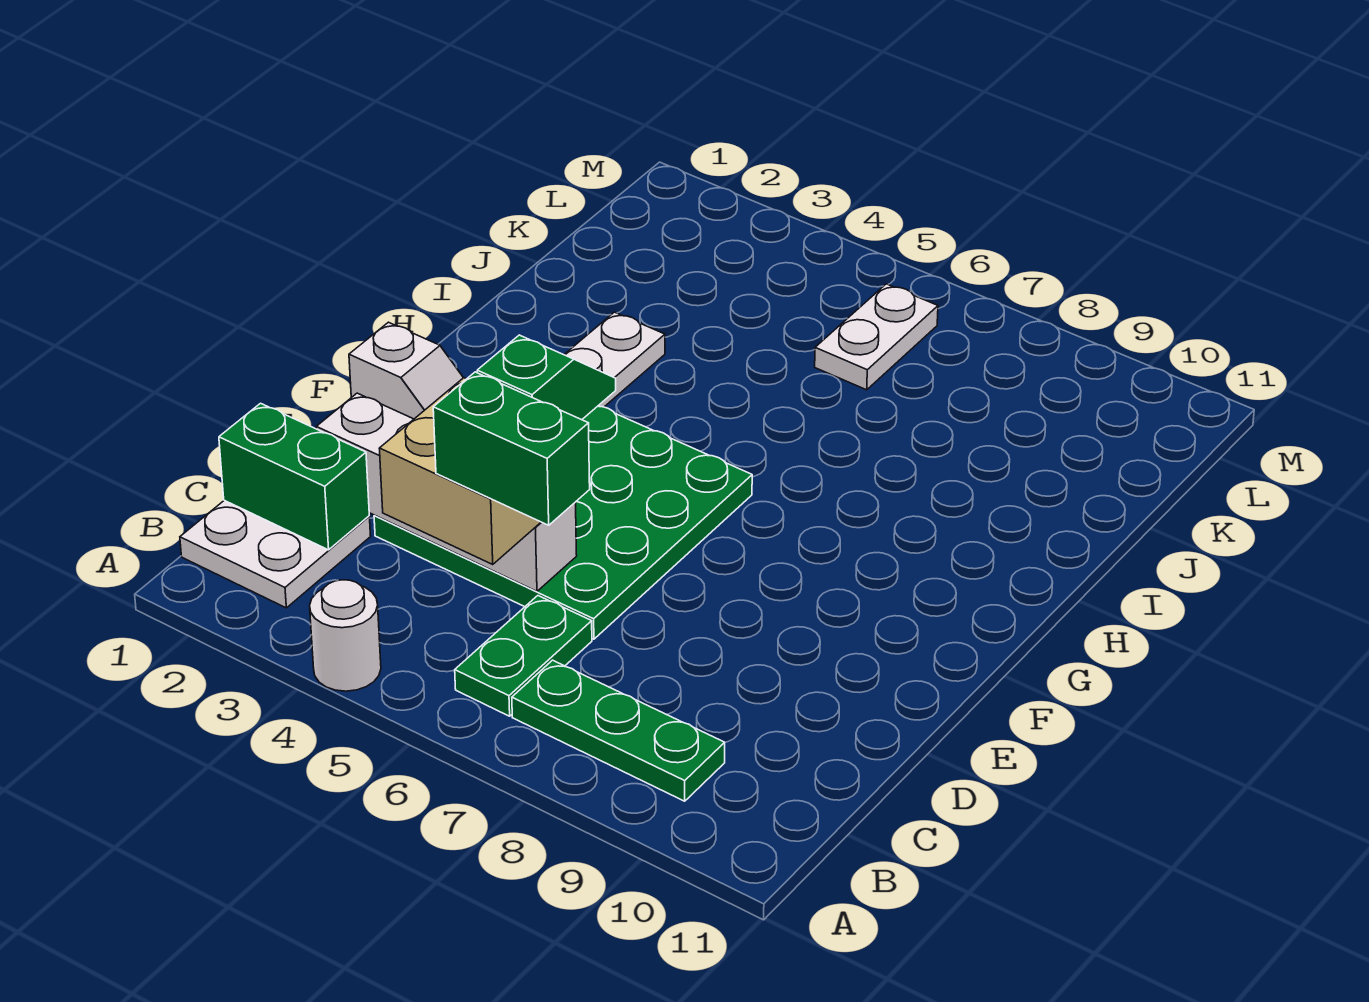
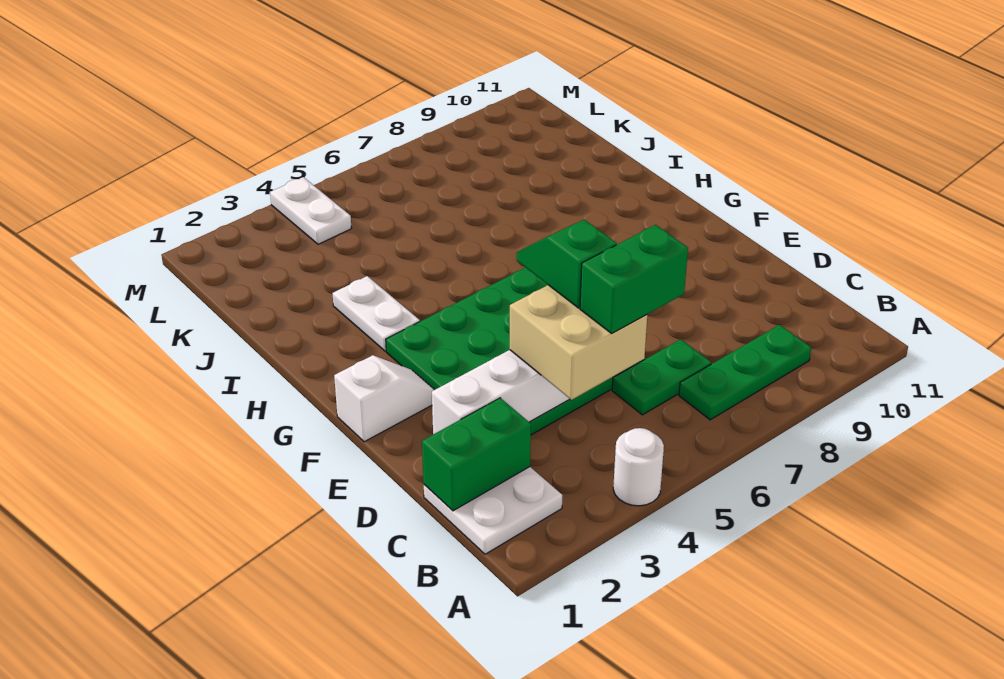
green plate B6:C6 level 1 -> green plate C6:C7 level 1
white plate K6:L6 level 1 -> white plate L4:M4 level 1

